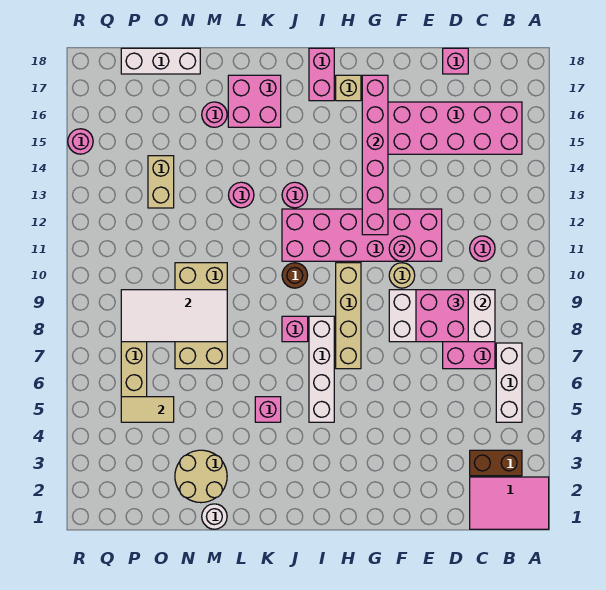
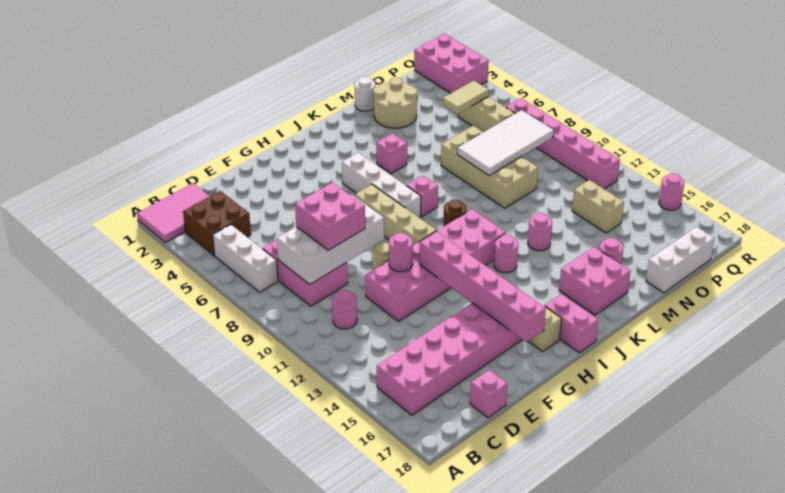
brown brick B3:C3 level 1 -> brown brick B3:C4 level 1
none -> pink brick Q1:R3 level 1
none -> pink brick Q7:Q12 level 1

